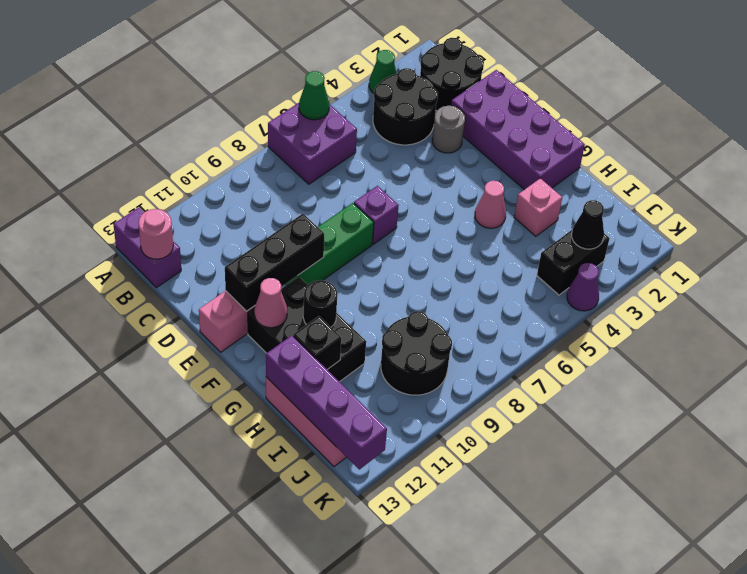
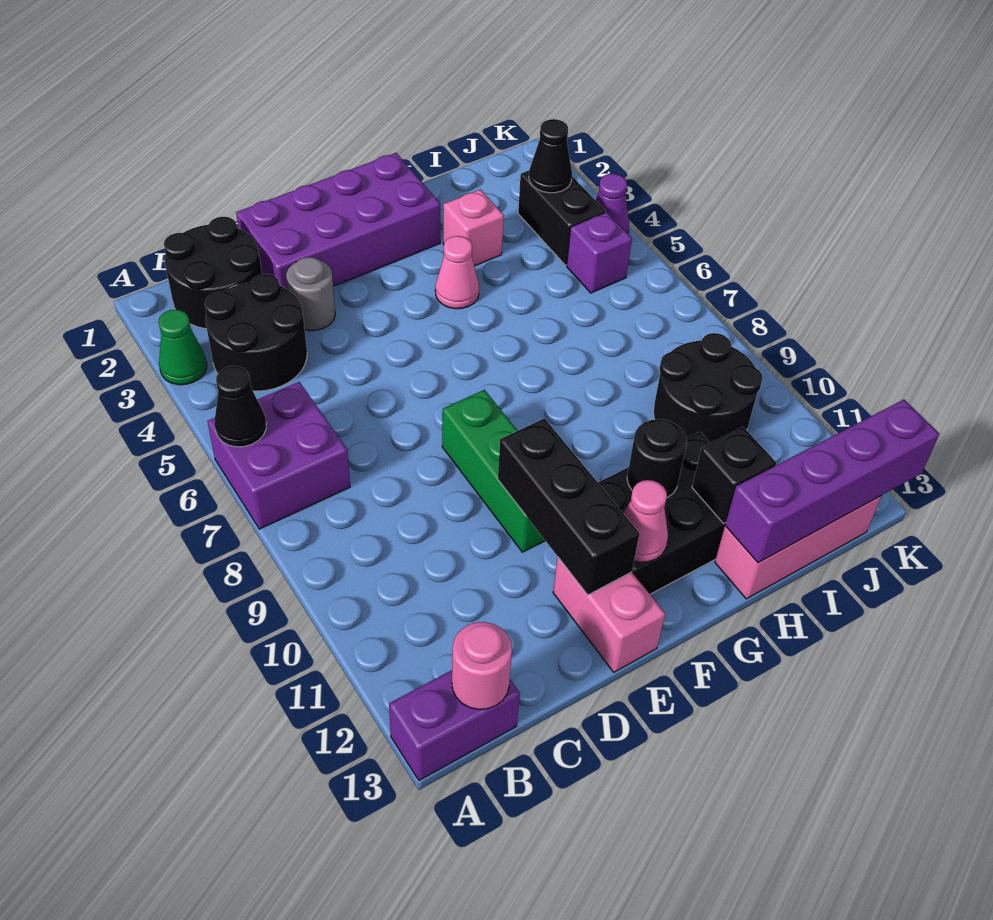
green cone A6 level 2 -> black cone A6 level 2
purple brick E7 level 1 -> purple brick J5 level 1

